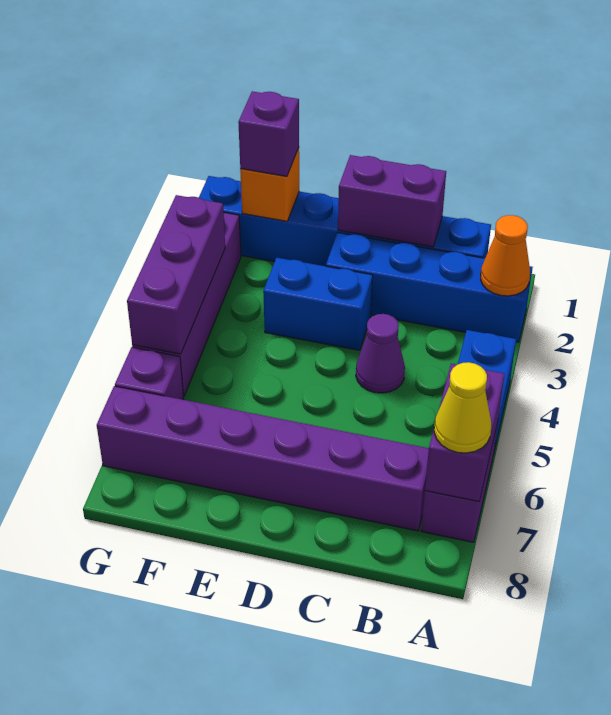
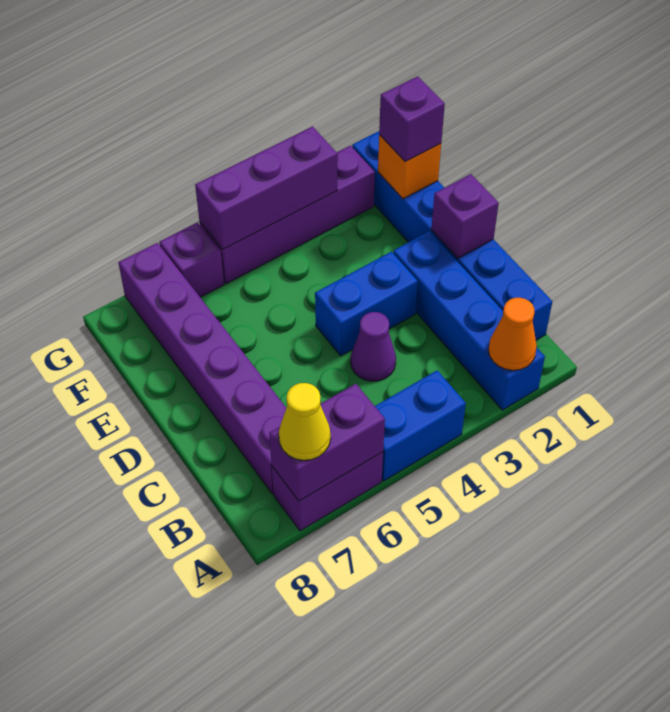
purple brick C1:D1 level 2 -> purple brick D1 level 2
blue brick D3:E3 level 1 -> blue brick D3:D4 level 1

